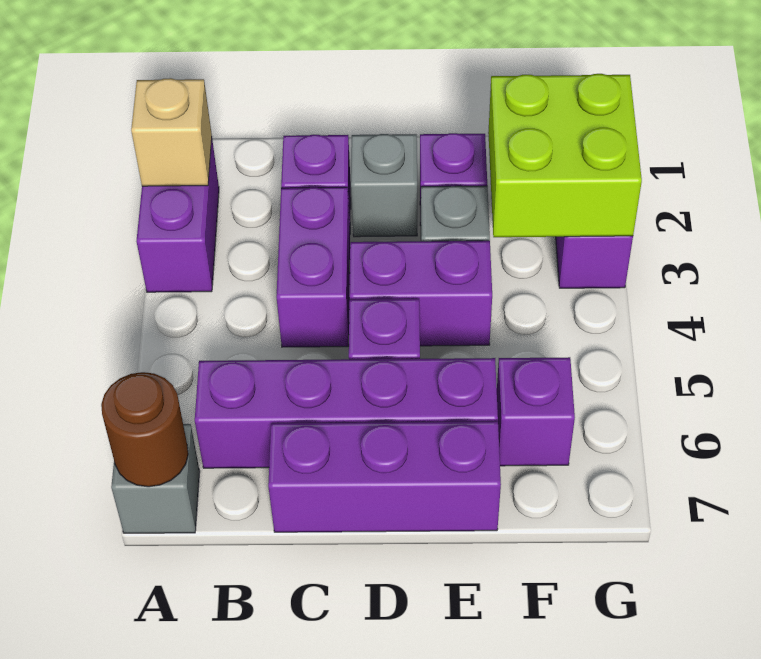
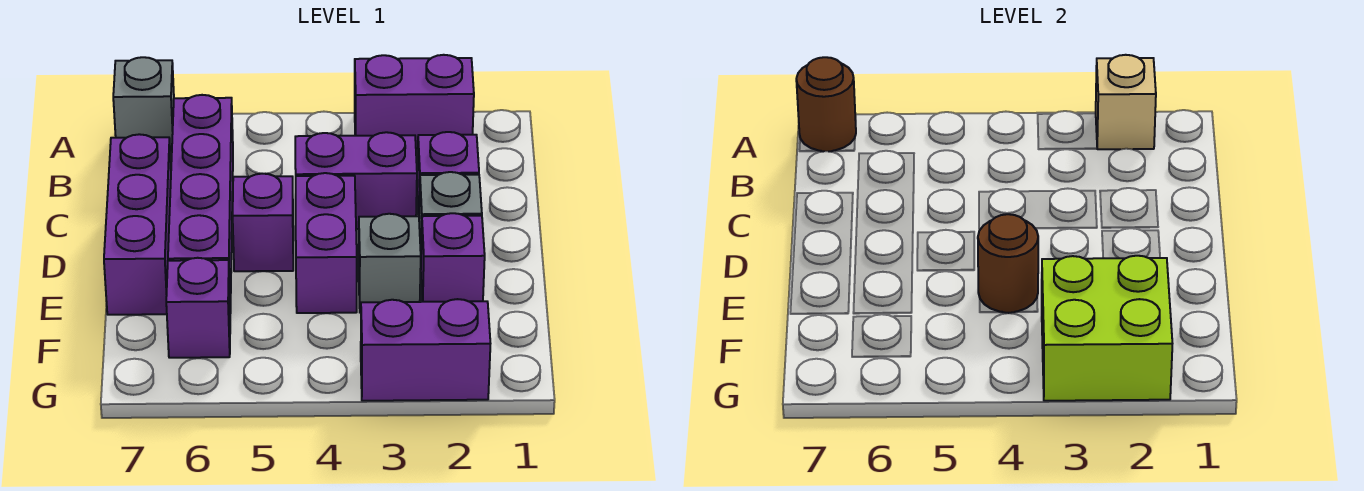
none -> brown round brick E4 level 2

